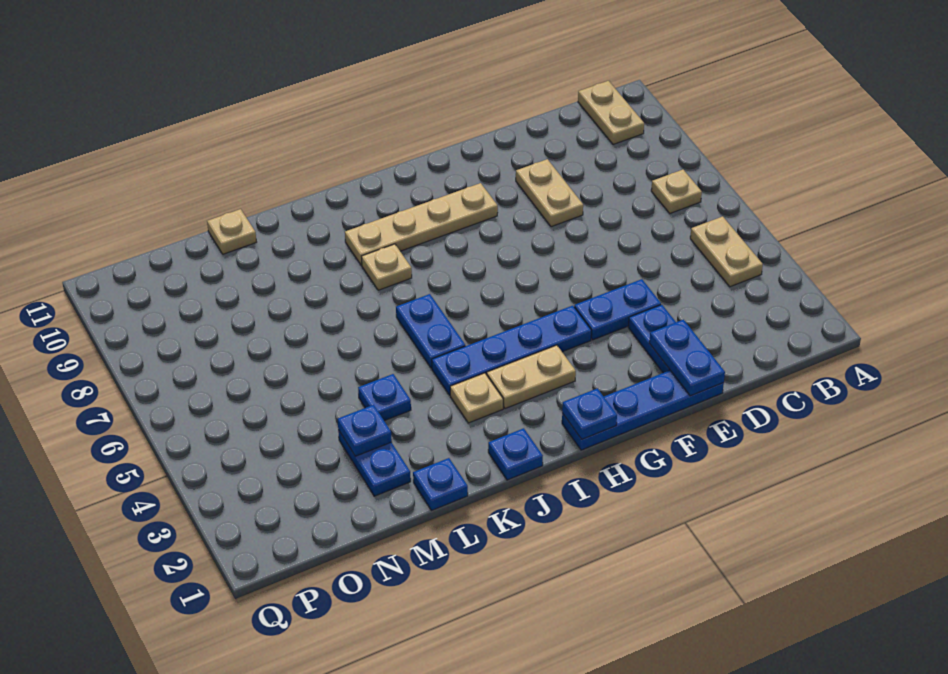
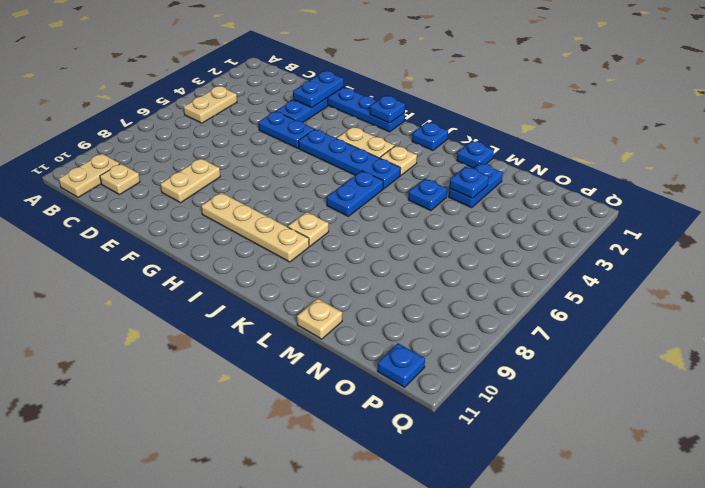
tan plate B7 level 1 -> tan plate C10 level 1
none -> blue plate P11 level 1

